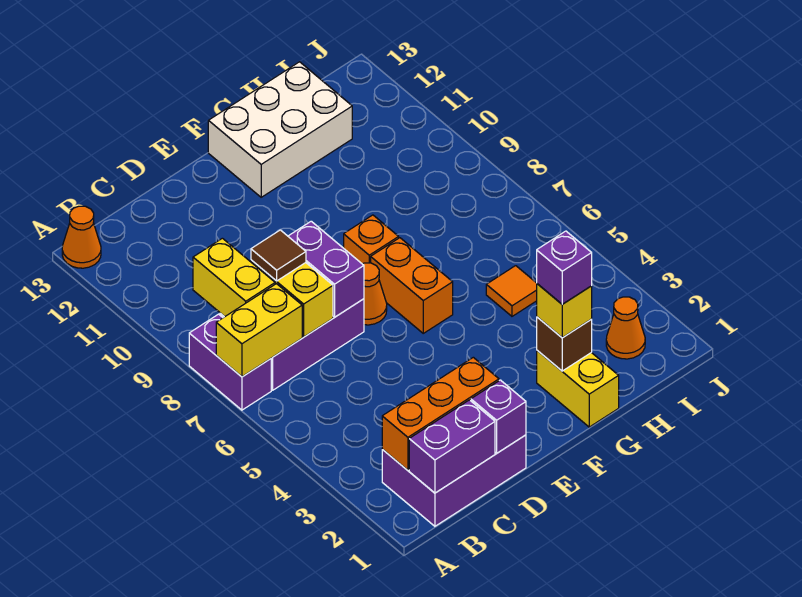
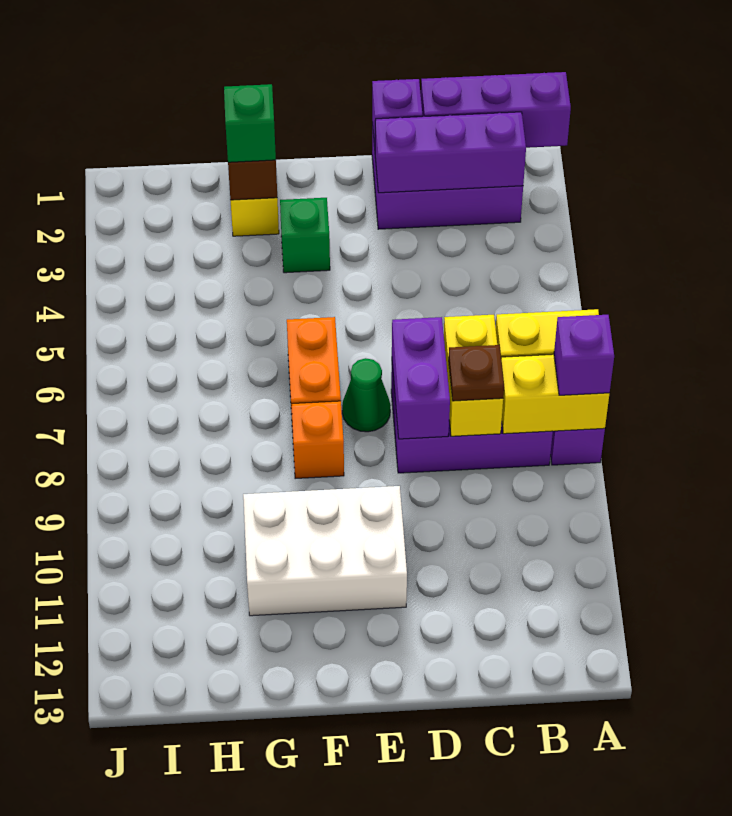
orange cone A13 level 1 -> none
purple brick B1:C1 level 2 -> purple brick A1:C1 level 2
orange brick B2:D2 level 2 -> purple brick B2:D2 level 2
yellow brick B8:B9 level 2 -> yellow brick A8:B8 level 2
brown tile C8 level 3 -> brown plate C8 level 3
orange cone E7 level 1 -> green cone E7 level 1
none -> green brick F3 level 1
white brick F12:H13 level 1 -> white brick E10:G11 level 1
yellow brick G2 level 3 -> green brick G2 level 3
purple brick G2 level 4 -> purple brick A8 level 3
orange tile H5 level 1 -> none
orange cone I2 level 1 -> none

